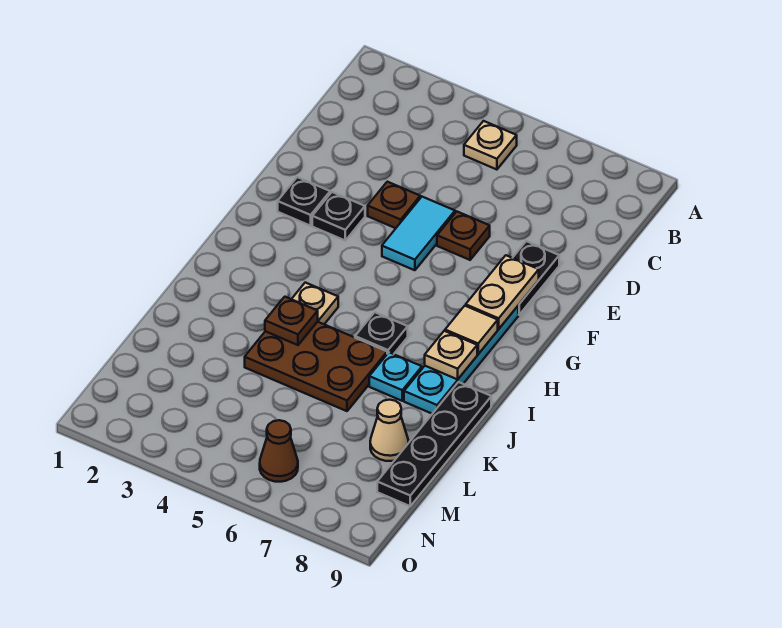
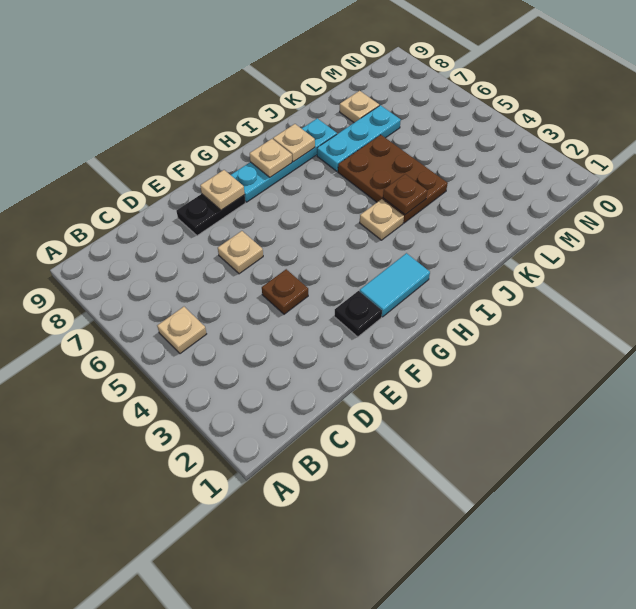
cyan tile E5:F5 level 1 -> cyan tile G2:H2 level 1
brown plate E6 level 1 -> tan plate E6 level 1
black plate F3 level 1 -> none
tan plate F8:G8 level 2 -> tan plate F8 level 2
tan tile H8 level 2 -> tan plate H8 level 2
black plate I6 level 1 -> none
cyan plate J7 level 1 -> cyan plate J7:L7 level 1
black plate J9:M9 level 1 -> none
tan cone L8 level 1 -> tan plate L8 level 1
brown cone N6 level 1 -> none

